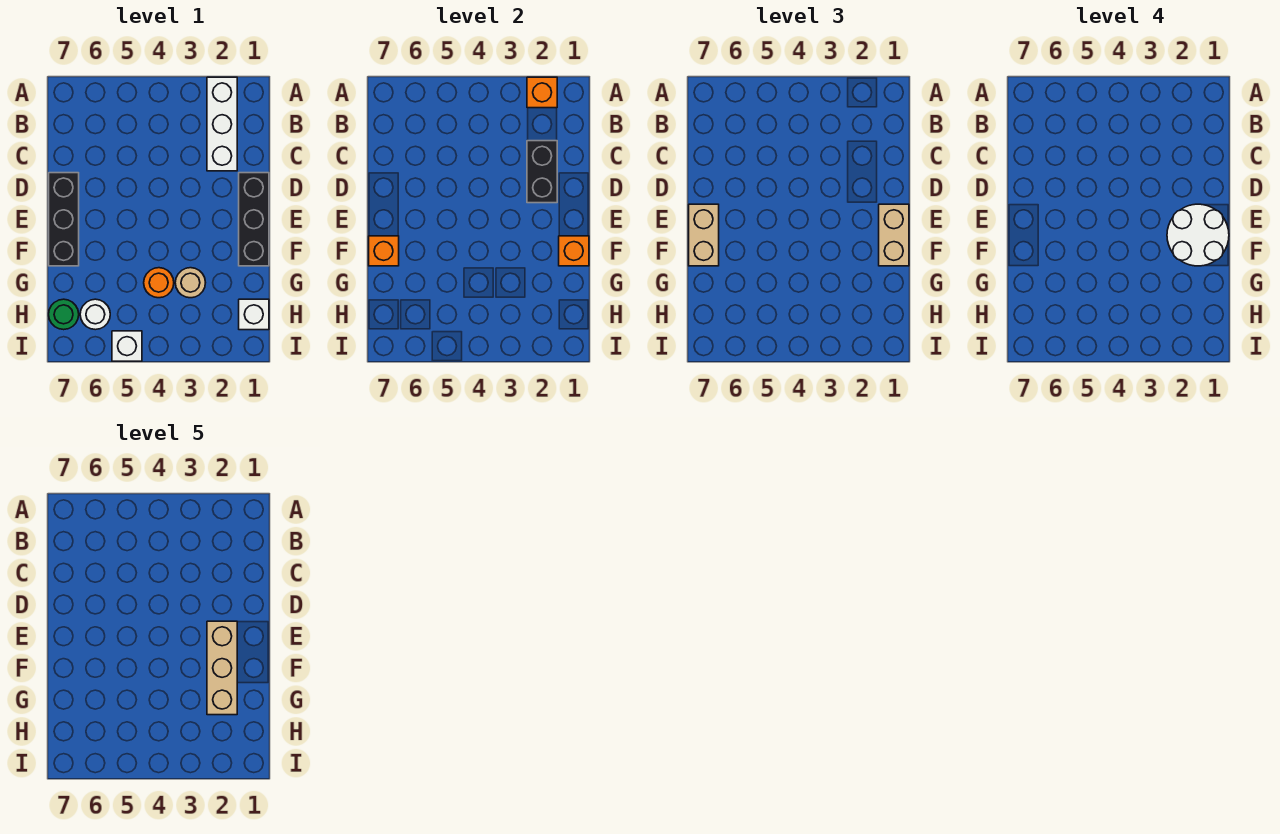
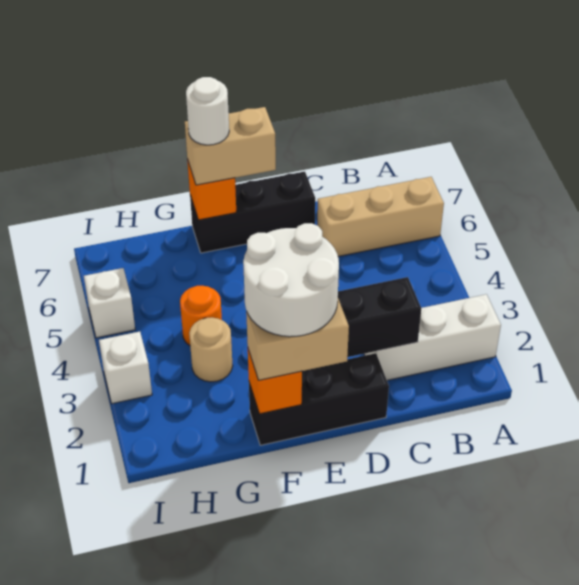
orange brick A2 level 2 -> none
tan brick E2:G2 level 5 -> tan brick A6:C6 level 1
white brick H1 level 1 -> white brick I3 level 1
white round brick H6 level 1 -> white round brick F7 level 4
green round brick H7 level 1 -> none

